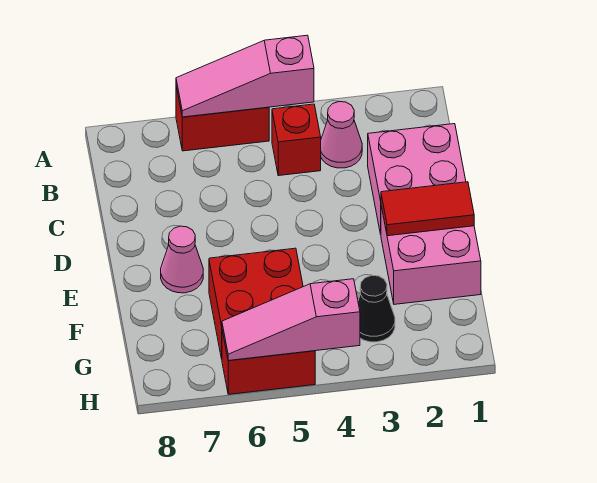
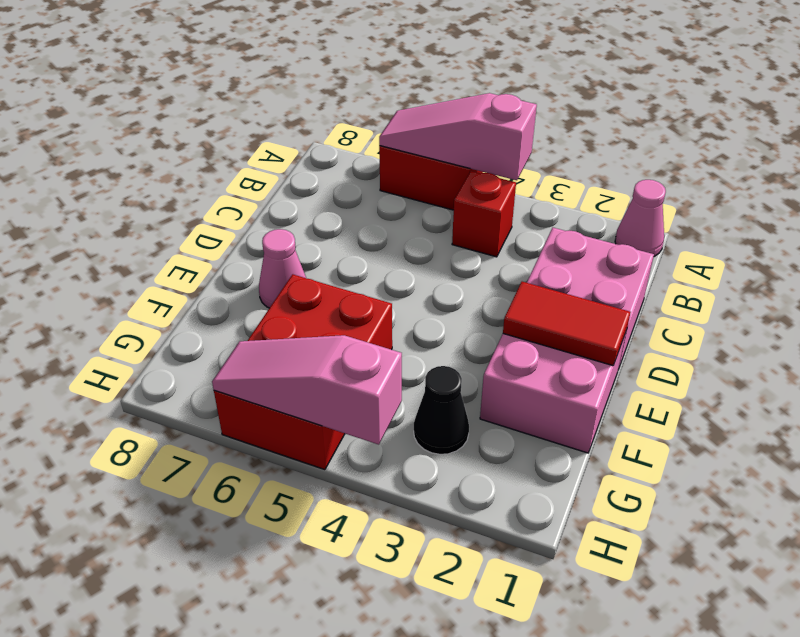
pink cone B3 level 1 -> pink cone A1 level 1

